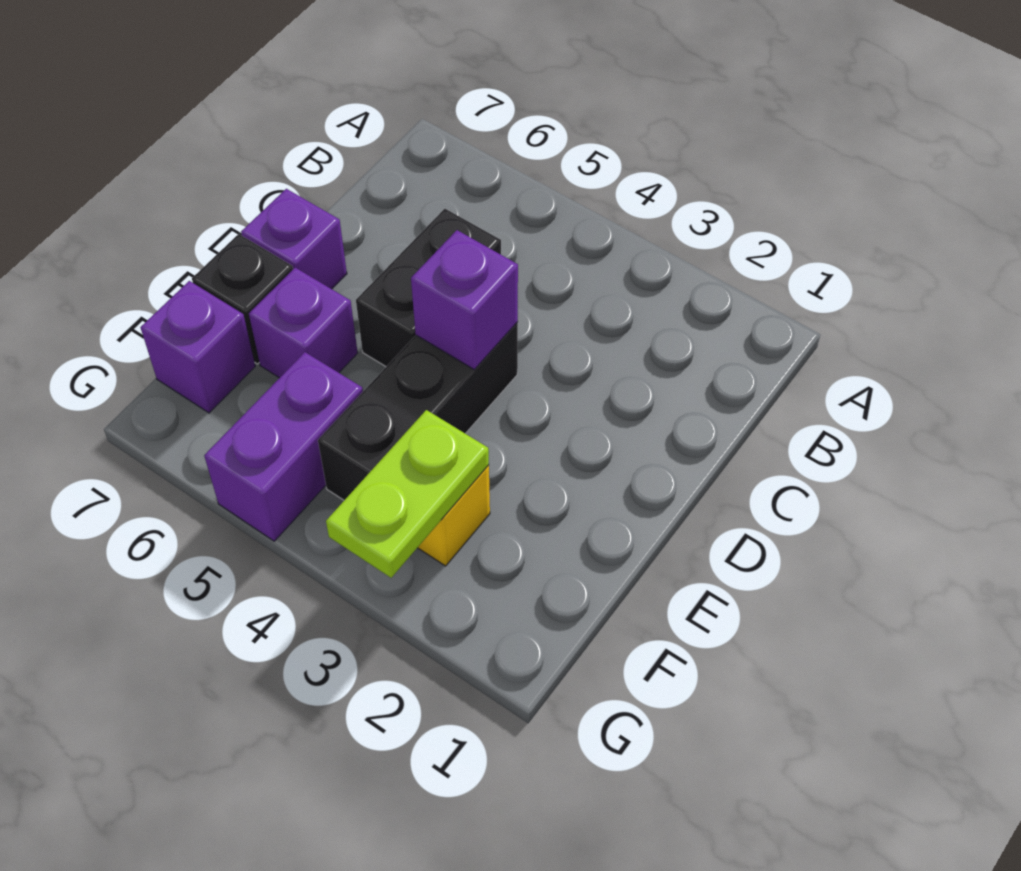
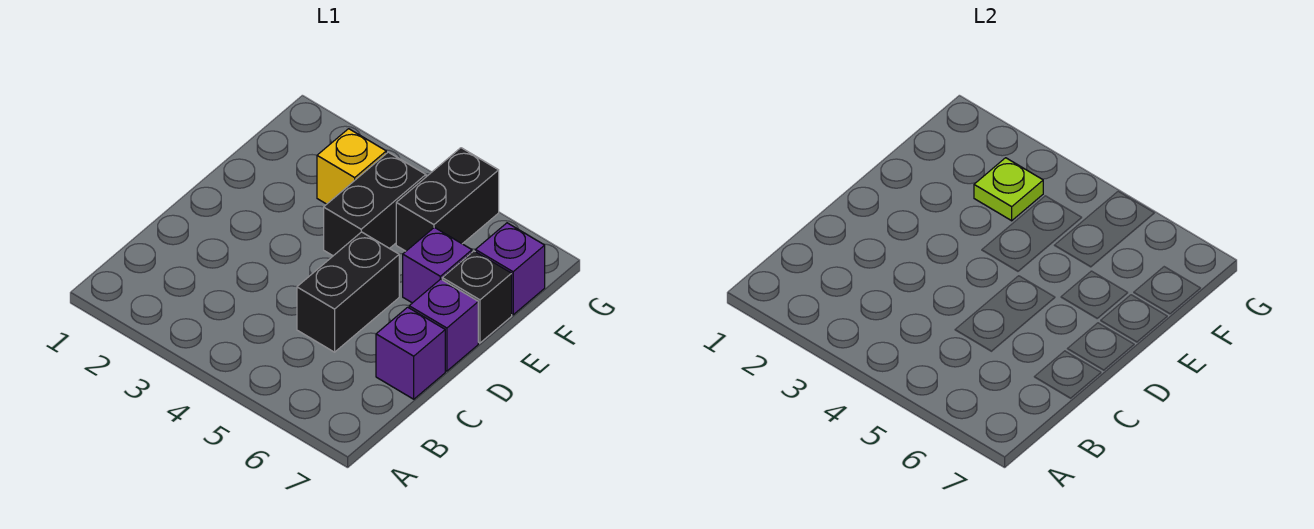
black brick D4:F4 level 1 -> black brick E4:F4 level 1
purple brick D4 level 2 -> purple brick C7 level 1
lime plate F3:G3 level 2 -> lime plate F3 level 2
purple brick F5:G5 level 1 -> black brick F5:G5 level 1

